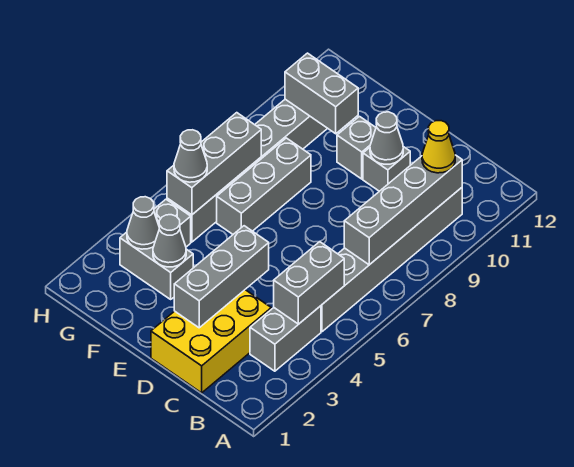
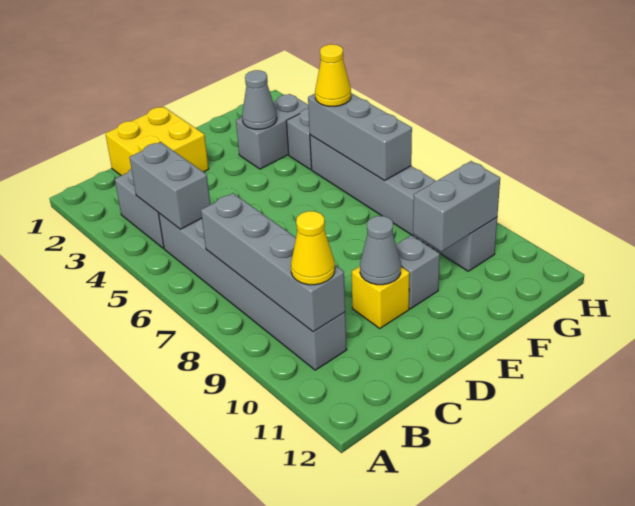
yellow brick C1:D3 level 1 -> yellow brick C1:D2 level 1
grey brick D2:D4 level 2 -> none
grey brick D10 level 1 -> yellow brick D10 level 1
grey brick F6:F8 level 1 -> none
grey cone G3 level 2 -> none
grey cone G5 level 3 -> yellow cone G5 level 3

